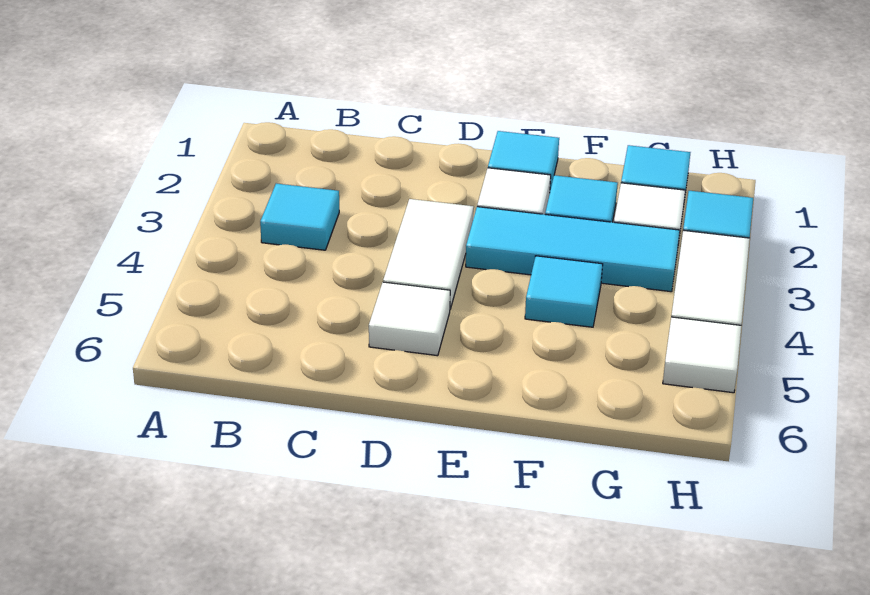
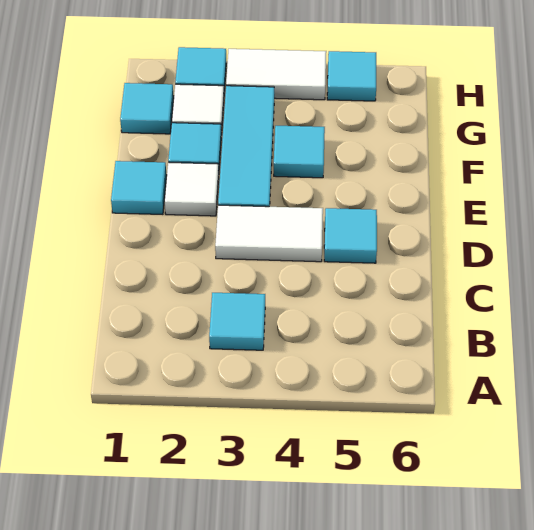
white tile D5 level 1 -> cyan tile D5 level 1
white tile H5 level 1 -> cyan tile H5 level 1

